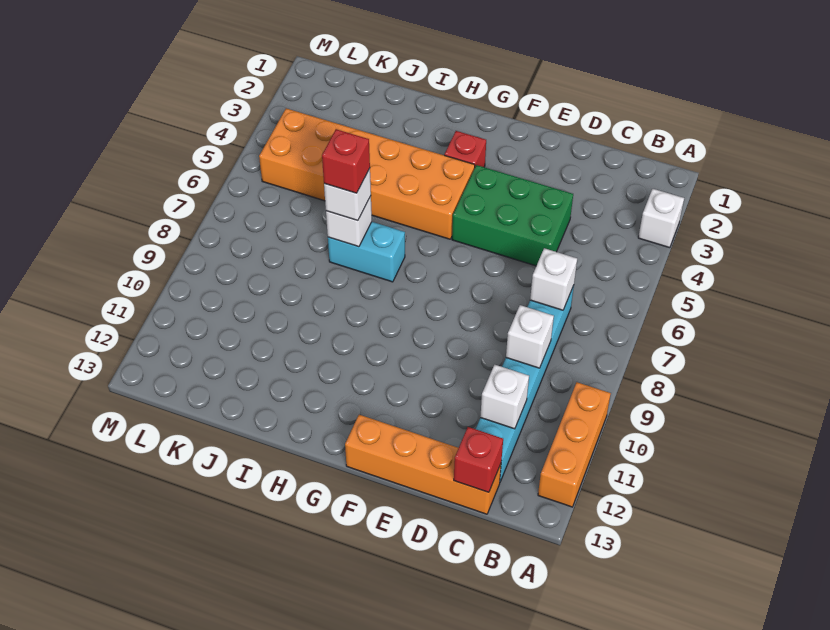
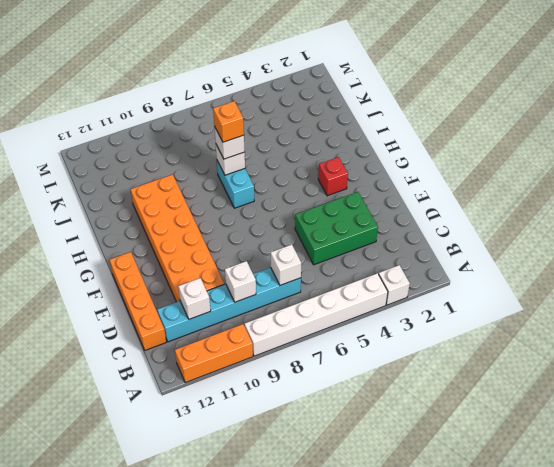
none -> white brick A4:A9 level 1
red brick C13 level 2 -> none
green brick D4:F5 level 1 -> green brick D3:E5 level 1
orange brick G4:L5 level 1 -> orange brick D10:I11 level 1
red brick I7 level 4 -> orange brick I7 level 4

